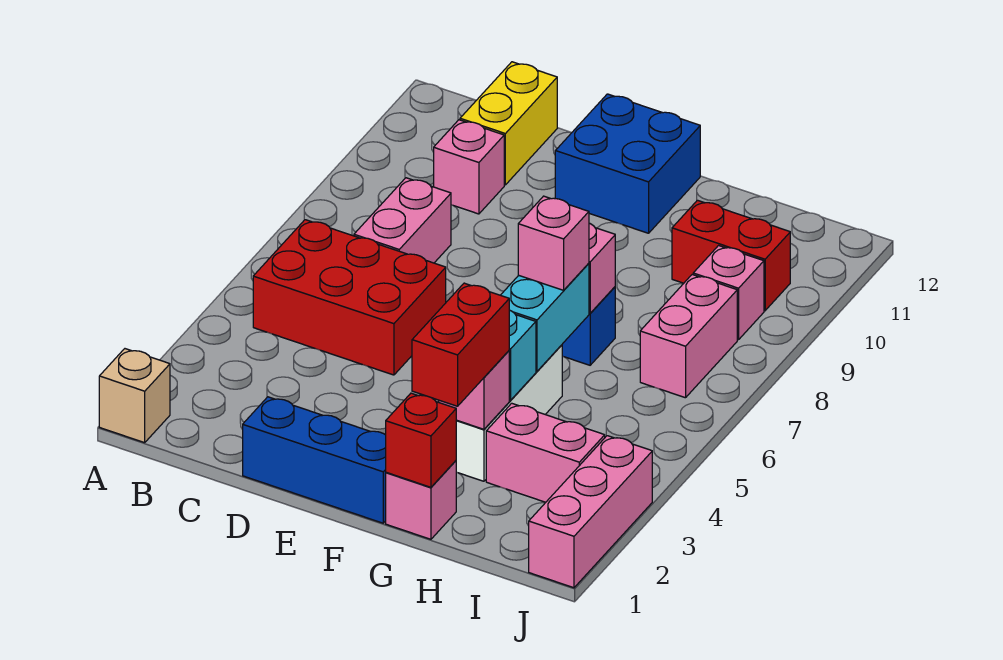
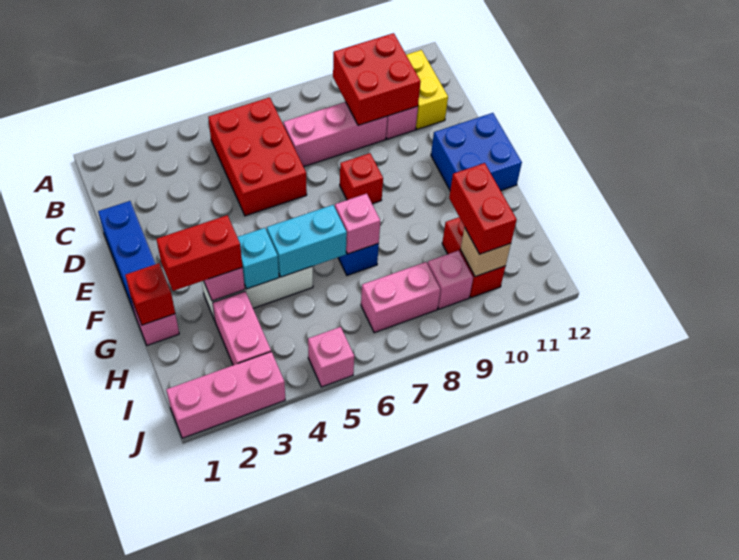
tan brick A1 level 1 -> tan brick I10 level 2
none -> red brick B9:C10 level 2
pink brick C7:C8 level 1 -> pink brick C7:C9 level 1
yellow brick C11:C12 level 1 -> yellow brick B11:C11 level 1
none -> red brick E8 level 1
pink brick G6 level 3 -> pink brick J5 level 1
none -> red brick H10:I10 level 3

